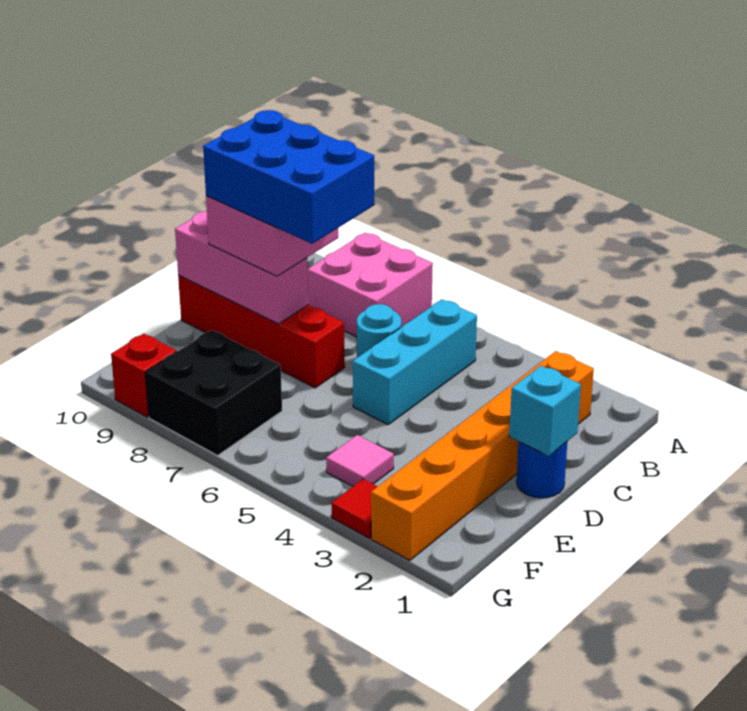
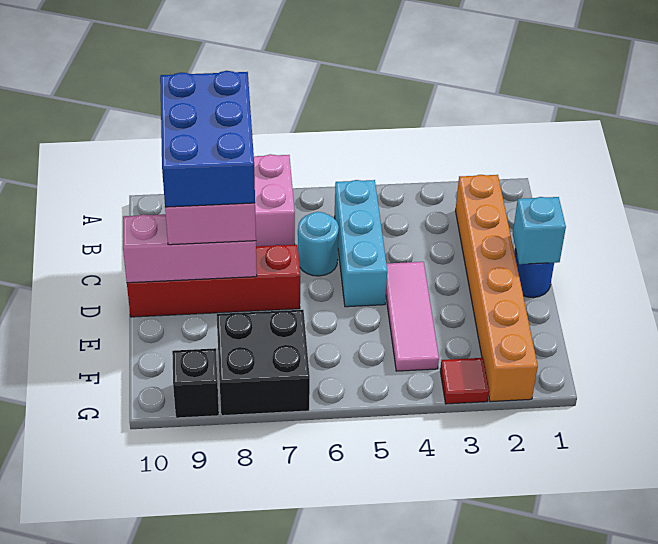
blue brick C7:D9 level 4 -> blue brick B8:D9 level 4
pink tile F4 level 1 -> pink tile D4:F4 level 1
red brick G9 level 1 -> black brick G9 level 1

